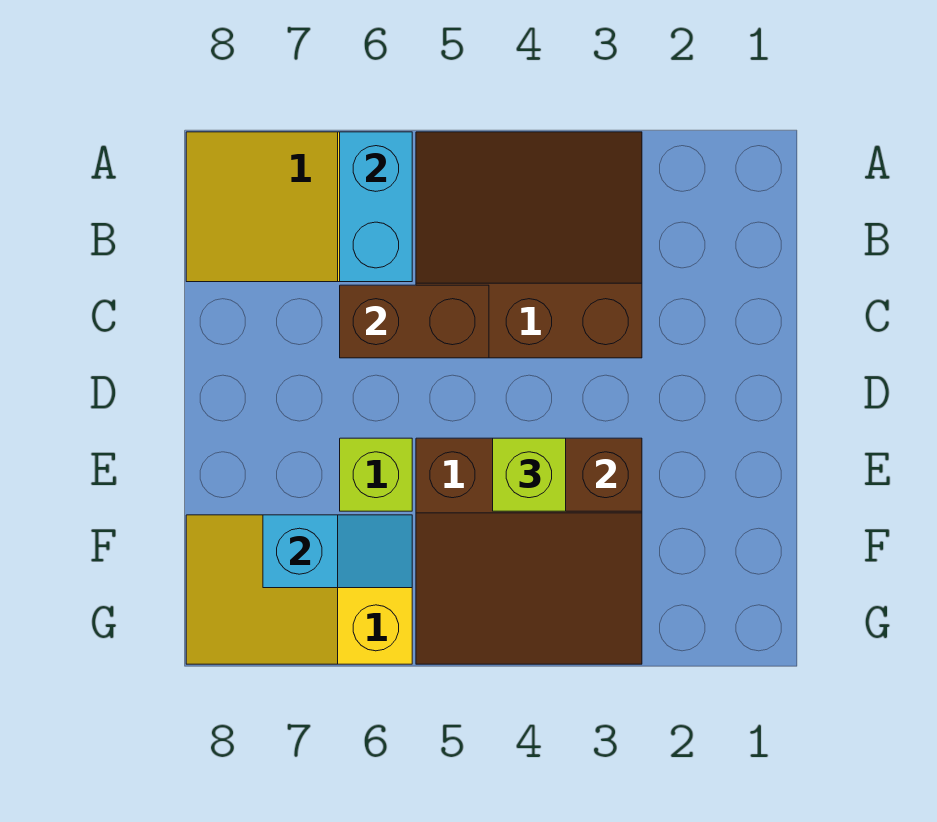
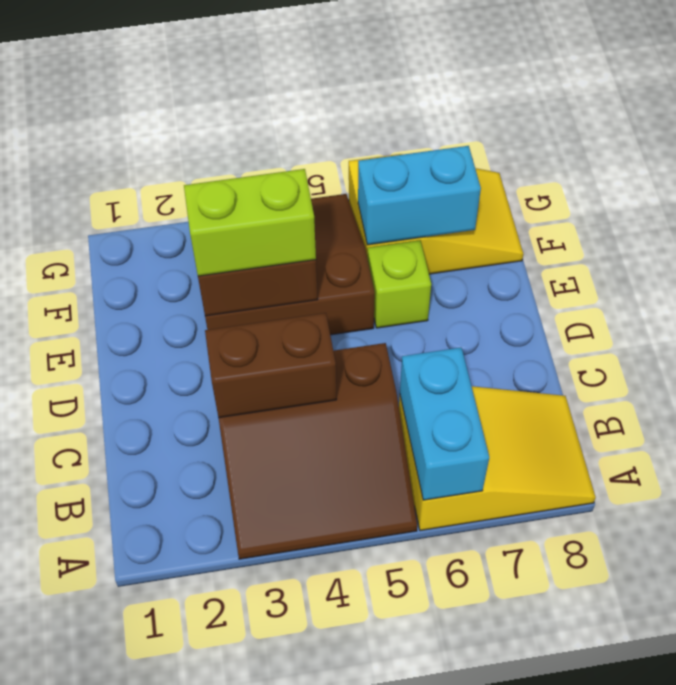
brown brick C5:C6 level 2 -> brown brick C3:C4 level 2
lime brick E4 level 3 -> lime brick E3:E4 level 3
cyan slope F6:F7 level 2 top 7 -> cyan brick F6:F7 level 2

